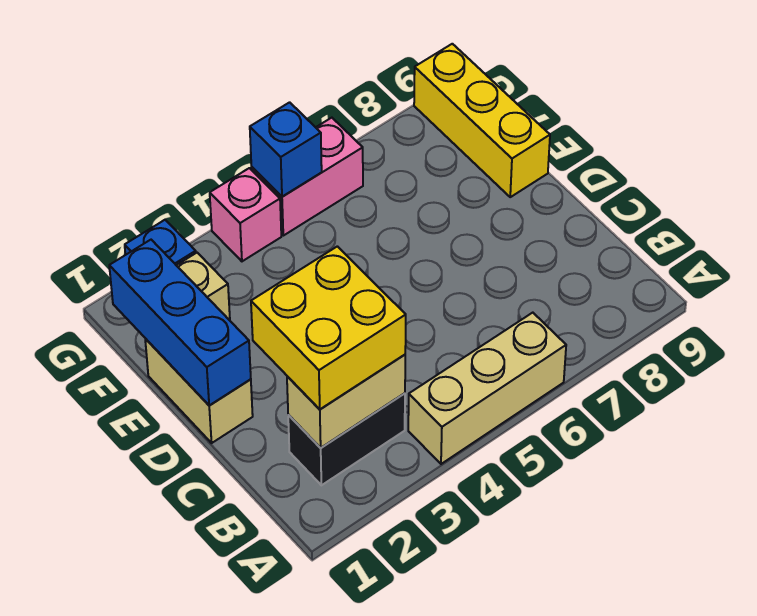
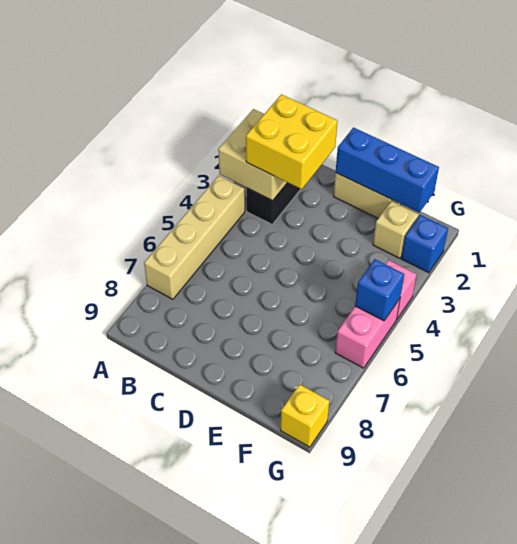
tan brick A4:A6 level 1 -> tan brick A4:A7 level 1
tan brick B2:B3 level 2 -> tan brick A2:B3 level 2
yellow brick E9:G9 level 1 -> yellow brick G9 level 1

